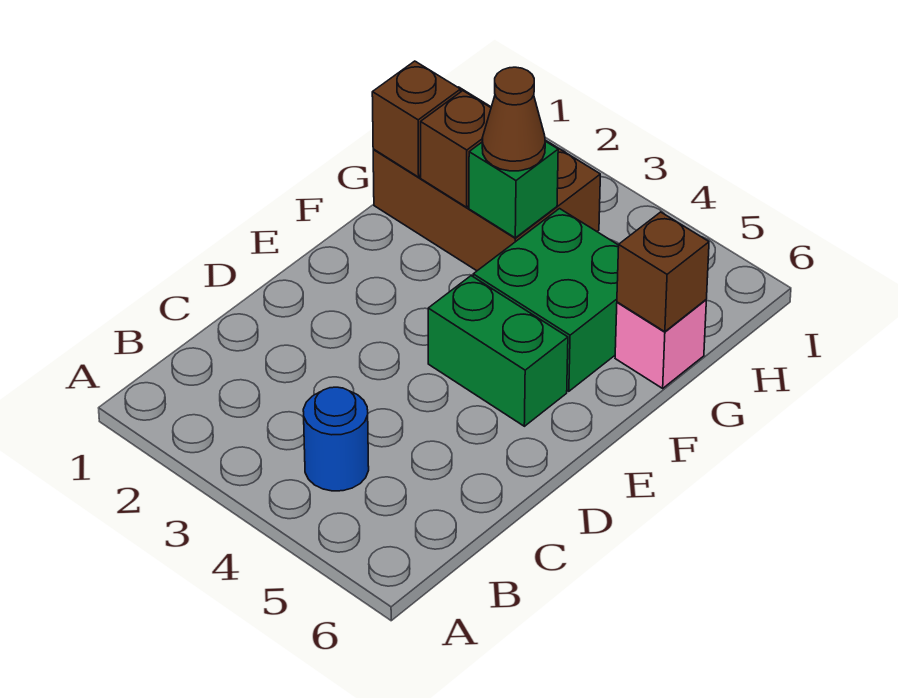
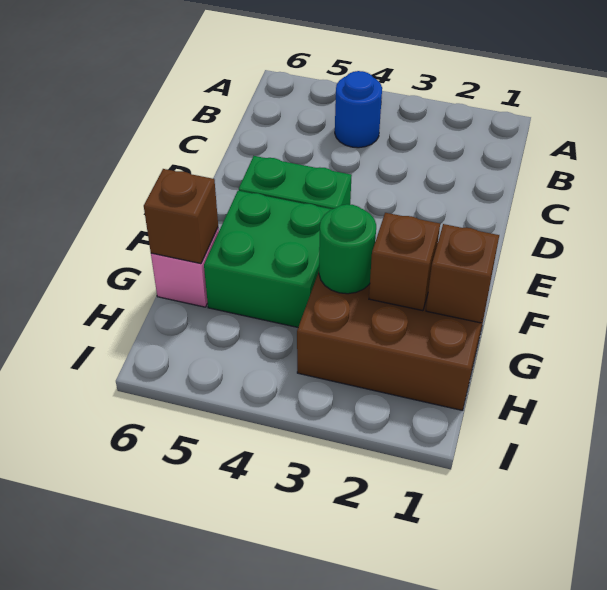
green brick G3 level 2 -> green round brick G3 level 2
brown cone G3 level 3 -> none

